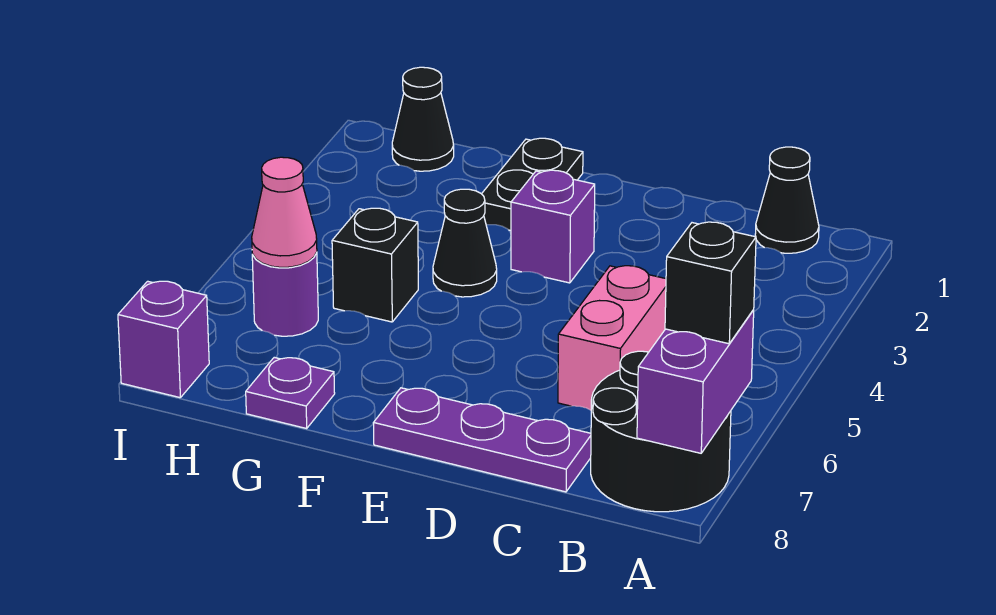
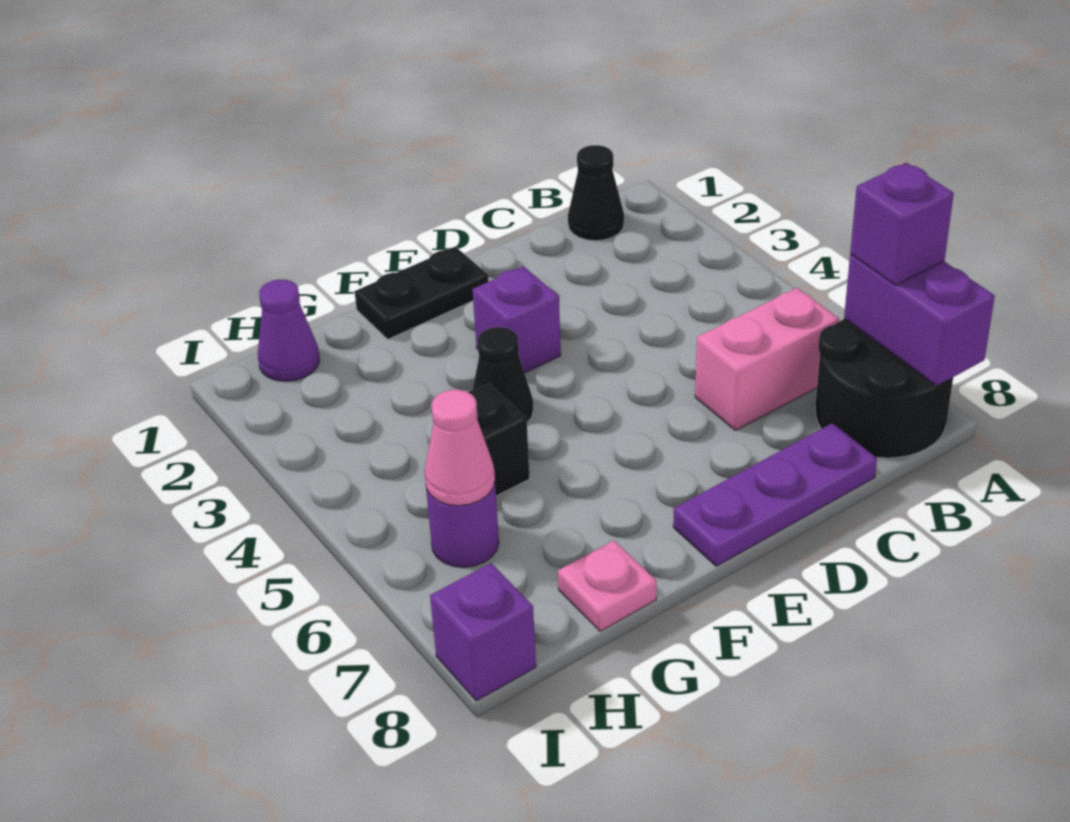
black brick A7 level 3 -> purple brick A7 level 3
pink brick C5:C6 level 1 -> pink brick B6:C6 level 1
black plate F1:F2 level 1 -> black plate E1:F1 level 1
purple plate G8 level 1 -> pink plate G8 level 1
black cone H1 level 1 -> purple cone H1 level 1

